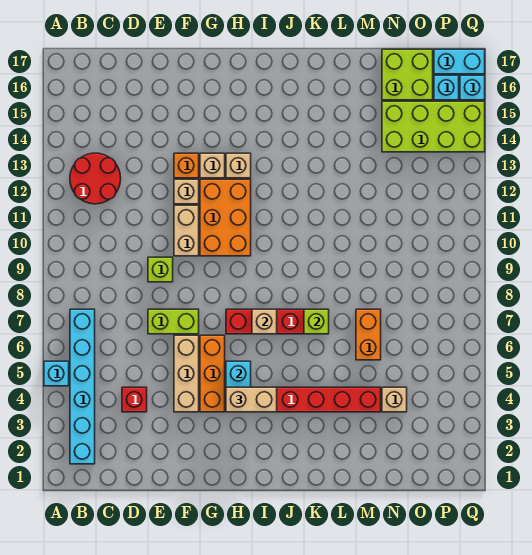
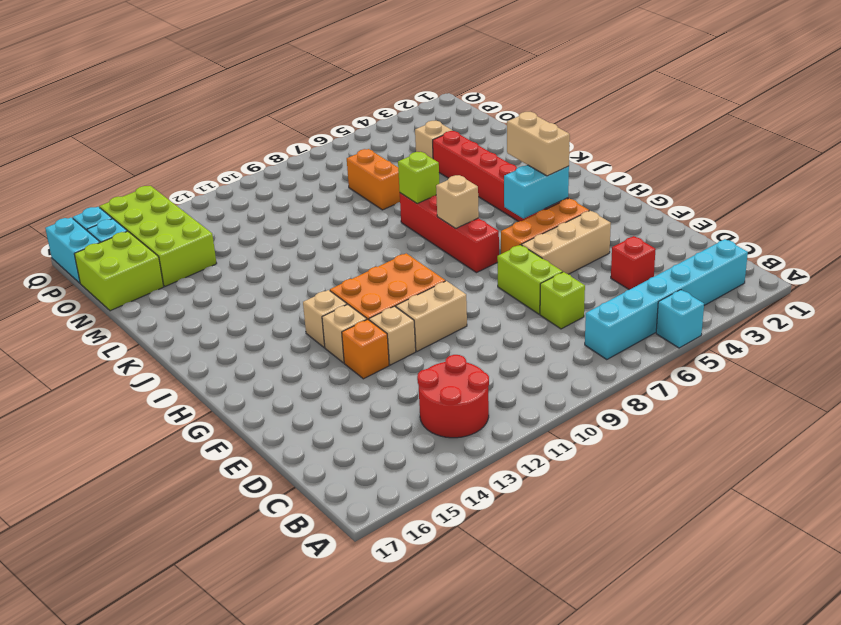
lime brick E9 level 1 -> lime brick D7 level 1
orange brick M6:M7 level 1 -> orange brick M7:N7 level 1

